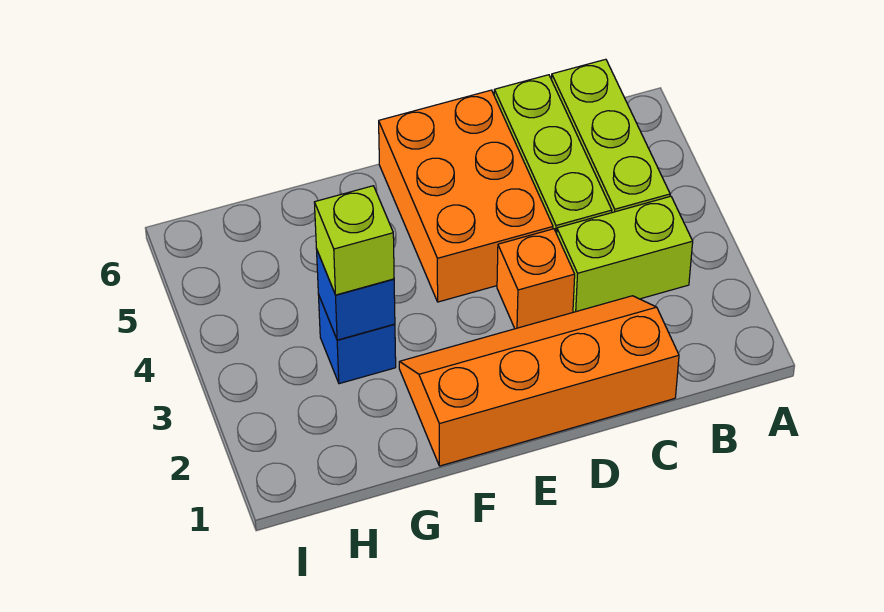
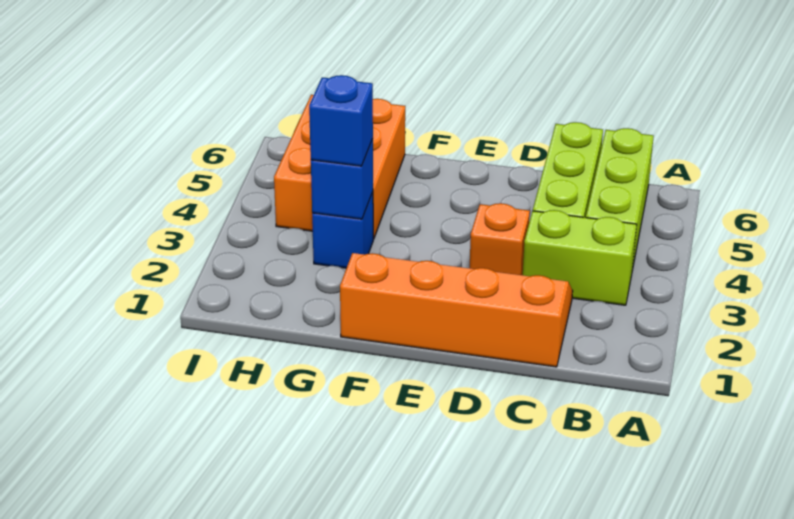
orange brick D4:E6 level 1 -> orange brick G4:H6 level 1
lime brick G3 level 3 -> blue brick G3 level 3

